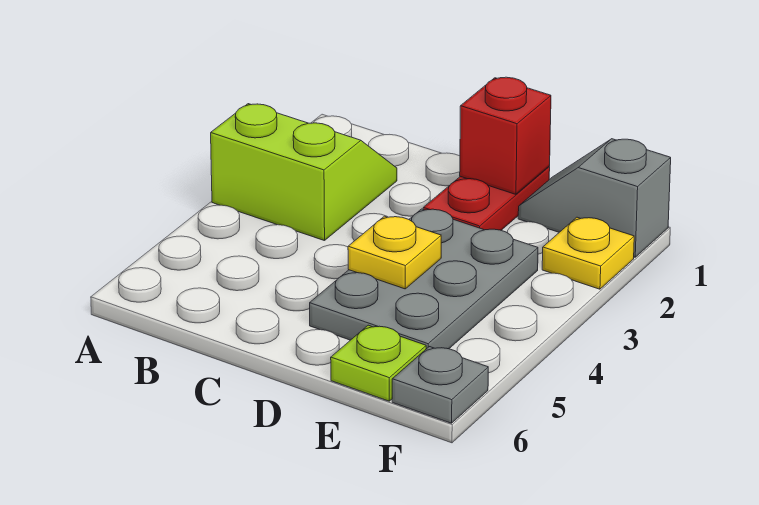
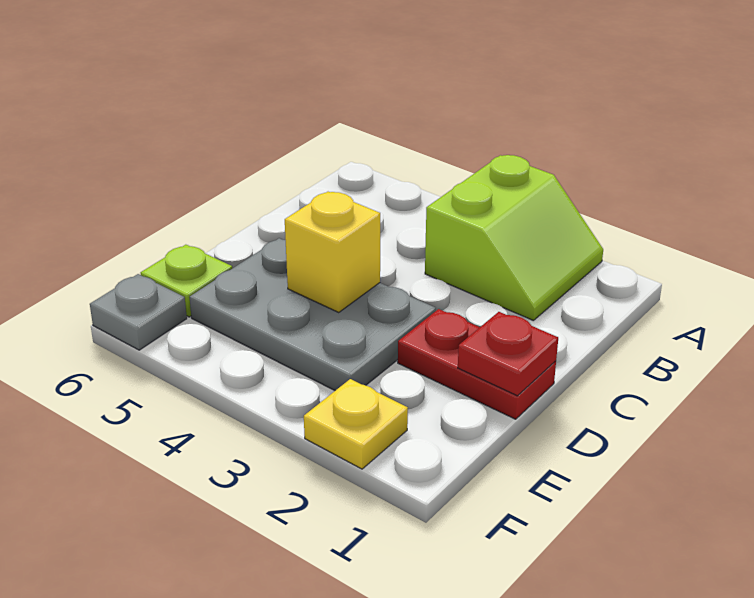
red brick D1 level 2 -> red plate D1 level 2
yellow plate D4 level 2 -> yellow brick D4 level 2
grey slope E1:F1 level 1 top F -> none

